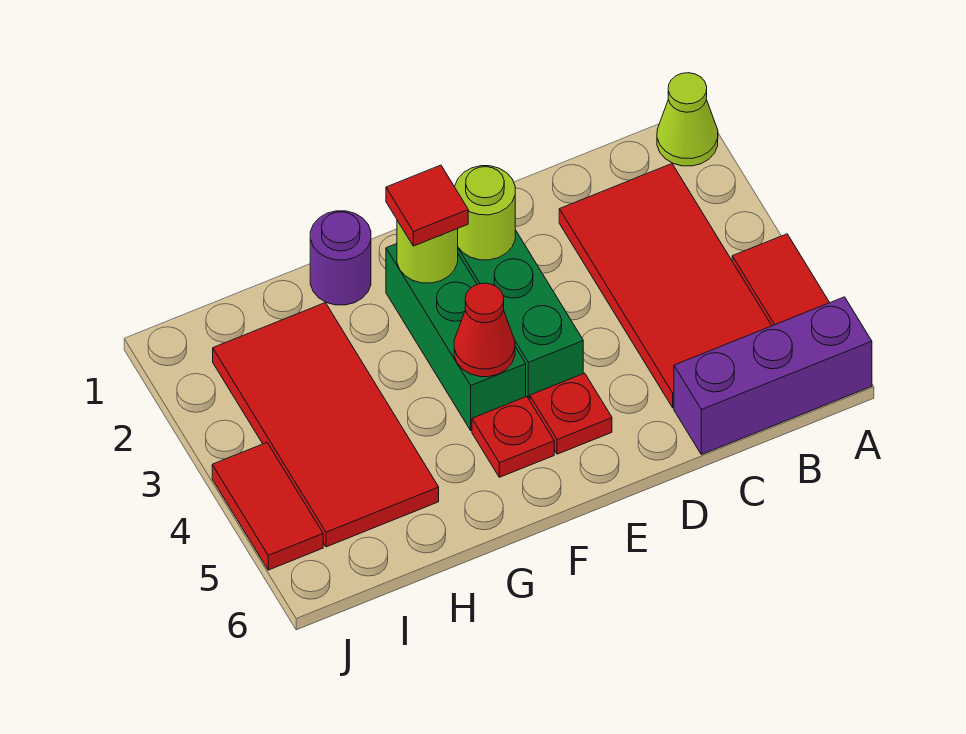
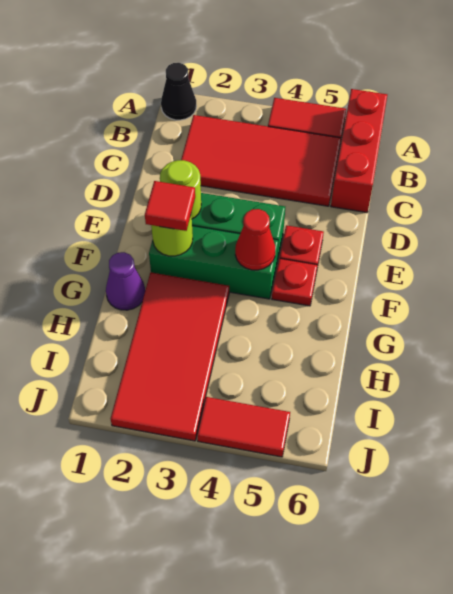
lime cone A1 level 1 -> black cone A1 level 1
purple brick A6:C6 level 1 -> red brick A6:C6 level 1
purple round brick G1 level 1 -> purple cone G1 level 1
red tile H2:I5 level 1 -> red tile G2:J3 level 1

